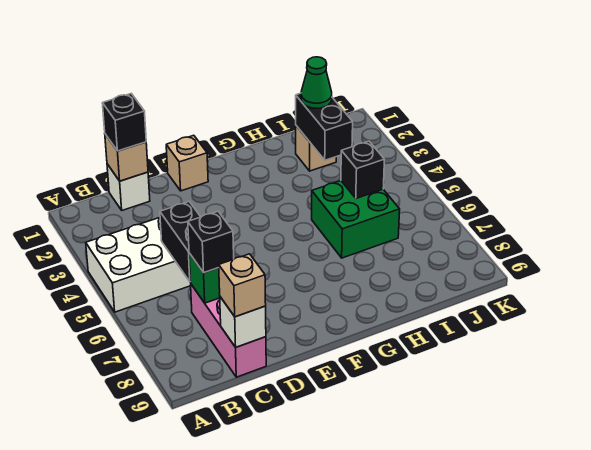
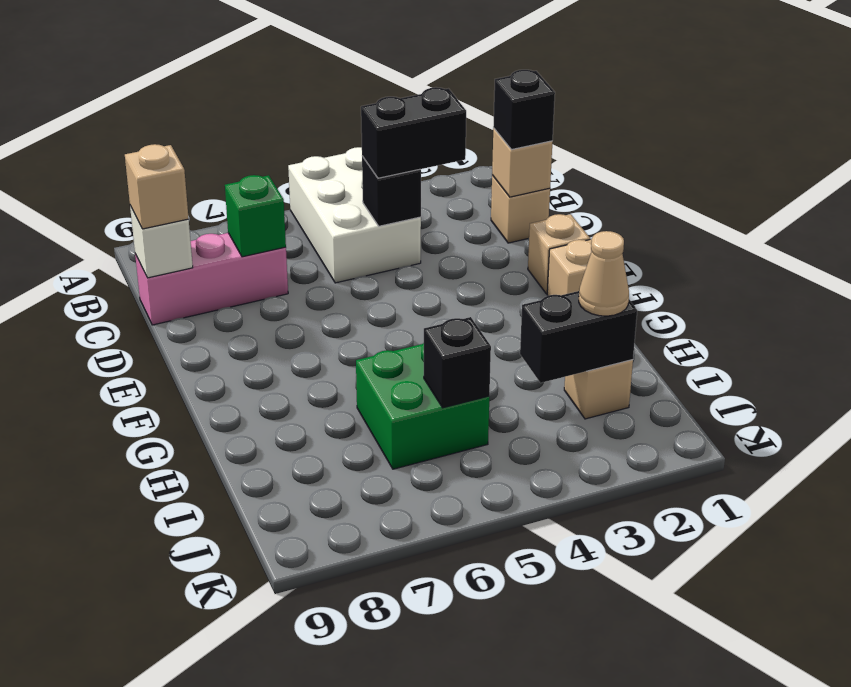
white brick C1 level 1 -> tan brick C1 level 1
black brick C5:C6 level 2 -> black brick C3:C4 level 3
black brick C7 level 3 -> black brick C4 level 2
none -> tan brick F1 level 1
green cone I2 level 3 -> tan cone I2 level 3

